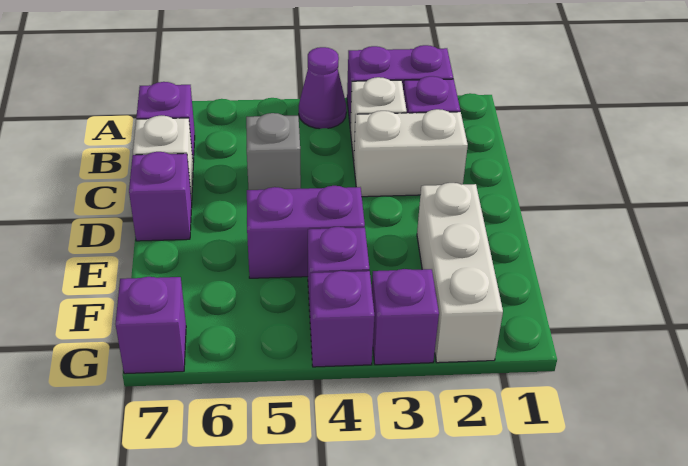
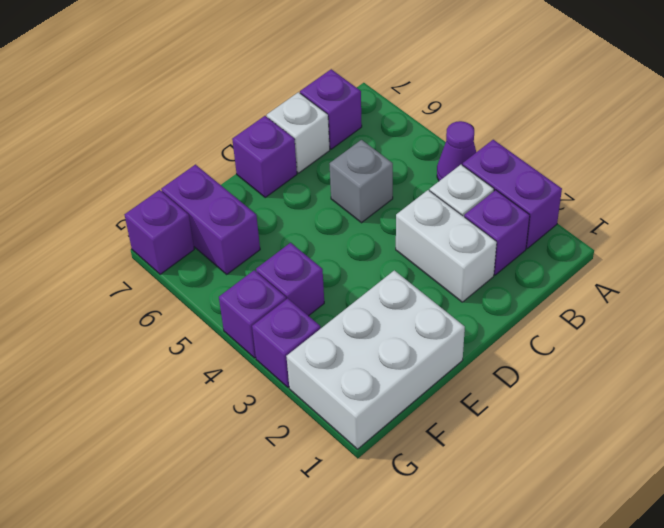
white brick E2:G2 level 1 -> white brick E1:G2 level 1
purple brick E4:E5 level 1 -> purple brick F6:F7 level 1

